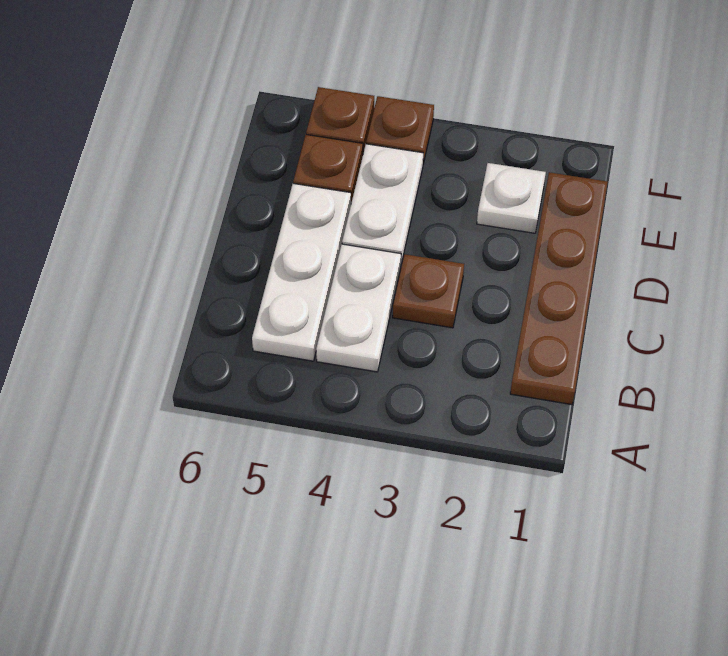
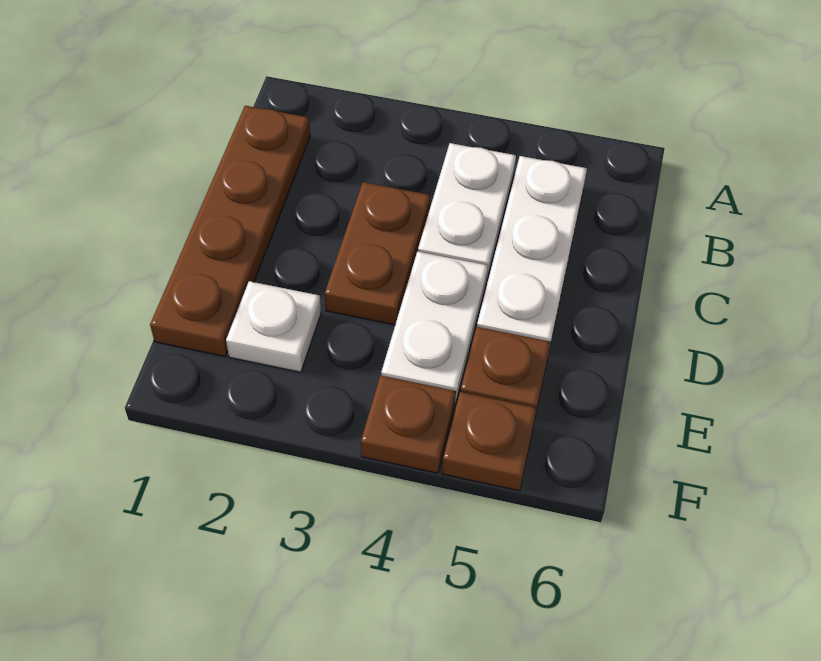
brown plate C3 level 1 -> brown plate C3:D3 level 1

